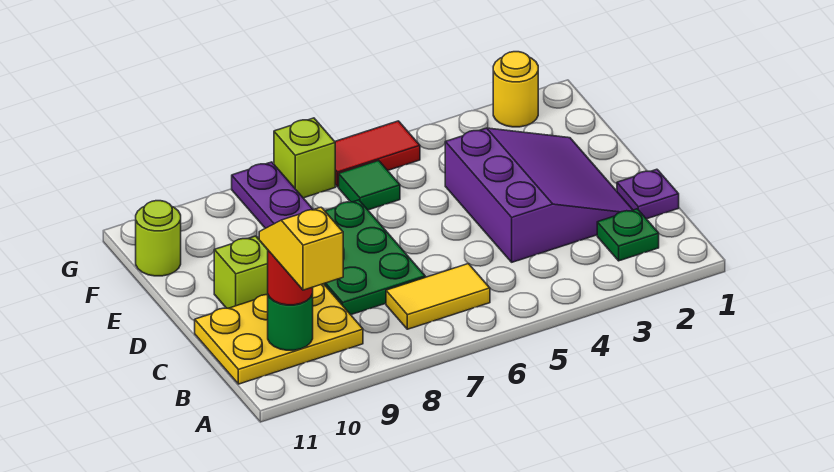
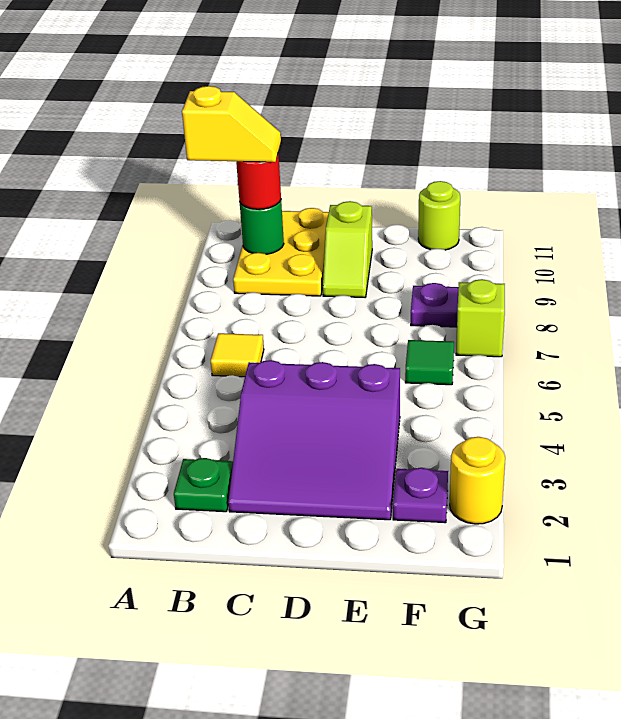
yellow tile B6:B7 level 1 -> yellow tile B6 level 1
purple plate C1 level 1 -> purple plate F2 level 1
green plate C7:E8 level 1 -> none
red tile G5:G6 level 1 -> none

